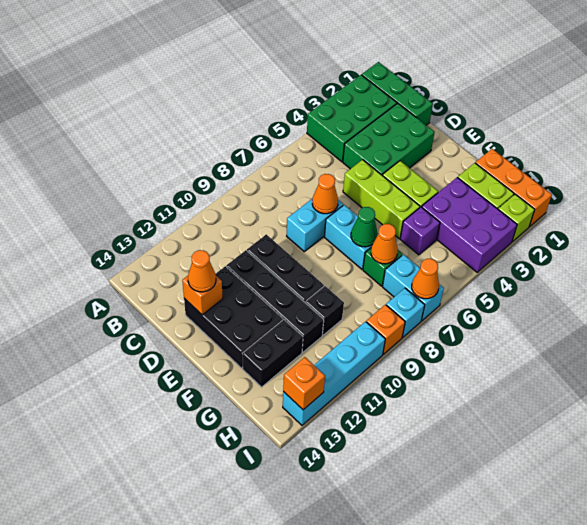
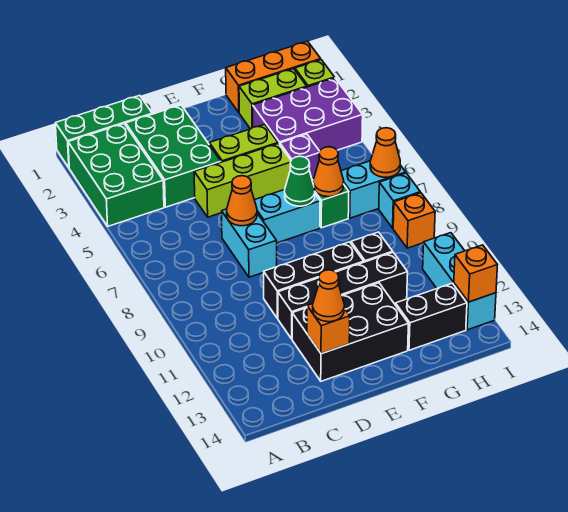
black brick G12:G13 level 1 -> black brick G13:H13 level 1
cyan brick I10:I13 level 1 -> cyan brick I11:I13 level 1

